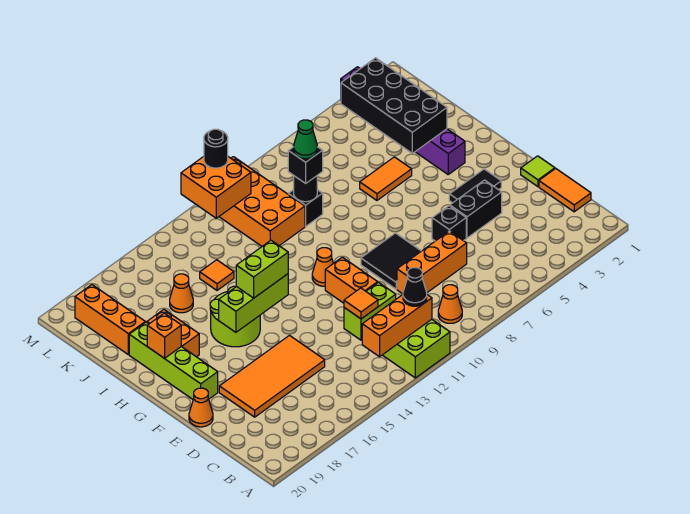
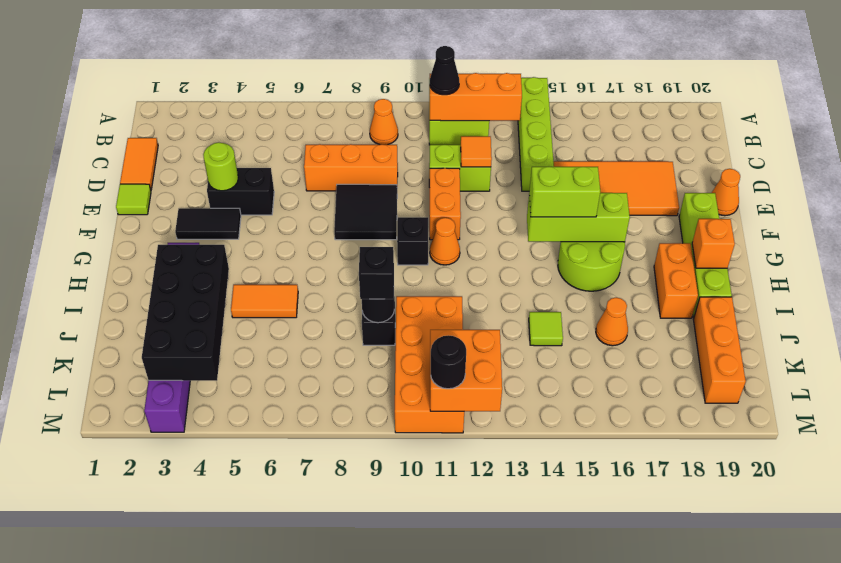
none -> lime brick A14:D14 level 1
none -> lime round brick E4 level 2
black brick E6 level 1 -> black brick G10 level 1
green cone J9 level 4 -> none
orange tile J14 level 1 -> lime tile J14 level 1

